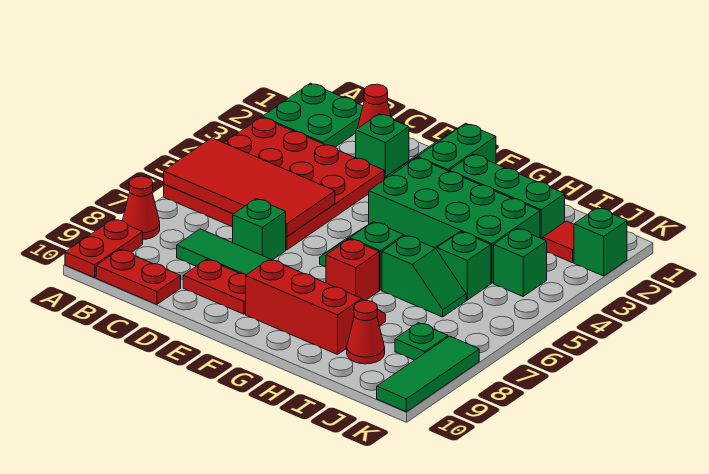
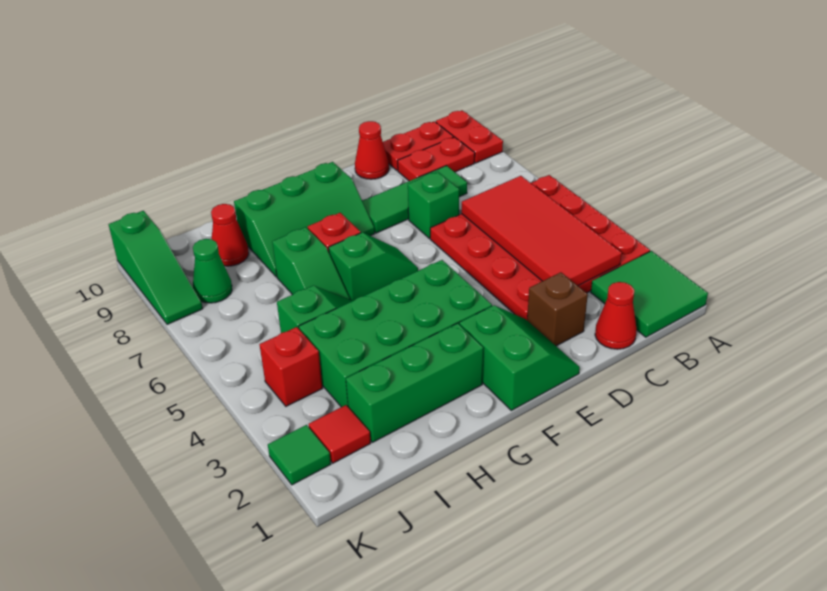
green plate A1:B2 level 1 -> green tile A1:B2 level 1
red tile A5:D6 level 2 -> red tile B3:C6 level 2
red cone A8 level 1 -> red cone D10 level 1
green brick D2 level 1 -> brown brick D2 level 1
red plate D9:E9 level 1 -> red plate B9:C9 level 1
red slope F8:H9 level 1 top 9 -> green slope F8:H9 level 1 top 9
green slope H6:I6 level 1 top H -> green slope H6:H7 level 1 top 7
green brick J4 level 1 -> red brick J4 level 1
green plate J8 level 1 -> green cone J8 level 1
green brick K2 level 1 -> green tile K2 level 1
green tile K8:K10 level 1 -> green slope K8:K10 level 1 top 10

